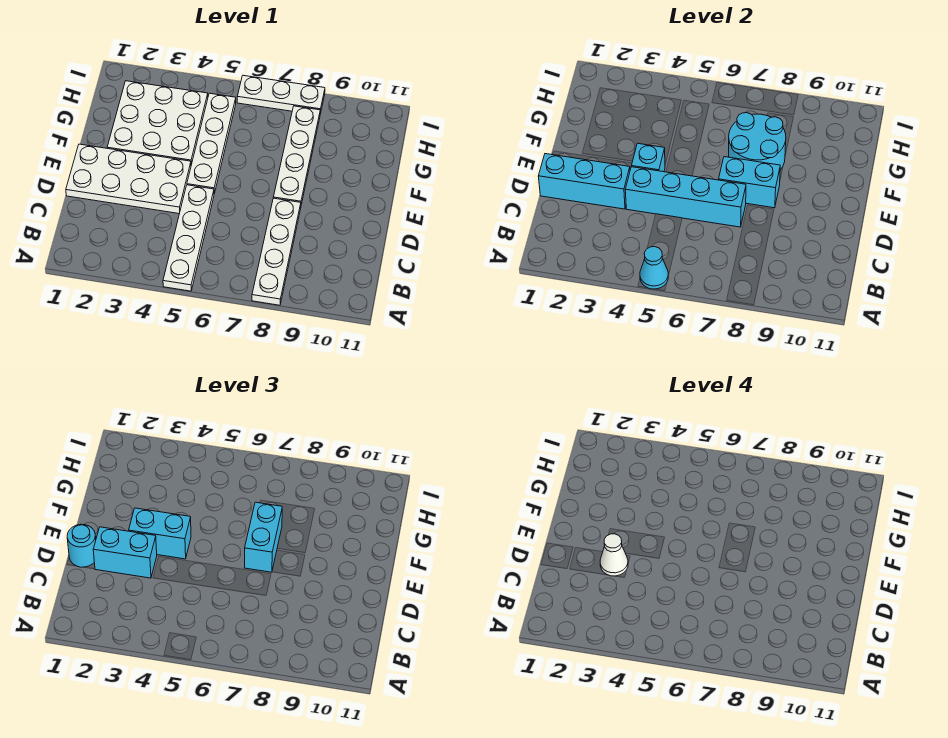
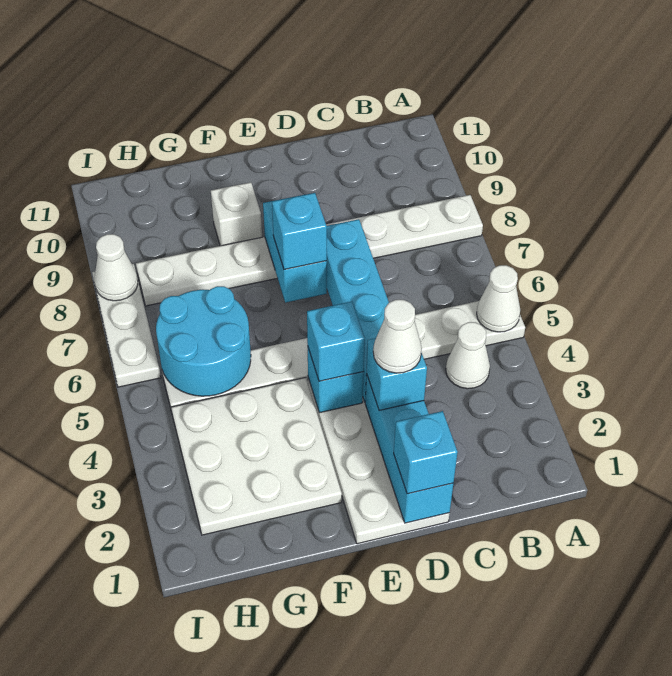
cyan cone A5 level 2 -> white cone A5 level 2
none -> white cone B4 level 1
cyan round brick D1 level 3 -> cyan brick D1 level 3
cyan brick D2:D3 level 3 -> cyan brick D3 level 3
cyan brick E3:E4 level 3 -> cyan brick E4 level 3
cyan brick E7:F7 level 3 -> cyan brick E7 level 3
cyan round brick F7:G8 level 2 -> cyan round brick G5:H6 level 2
none -> white brick F9 level 1
none -> white cone I8 level 2

